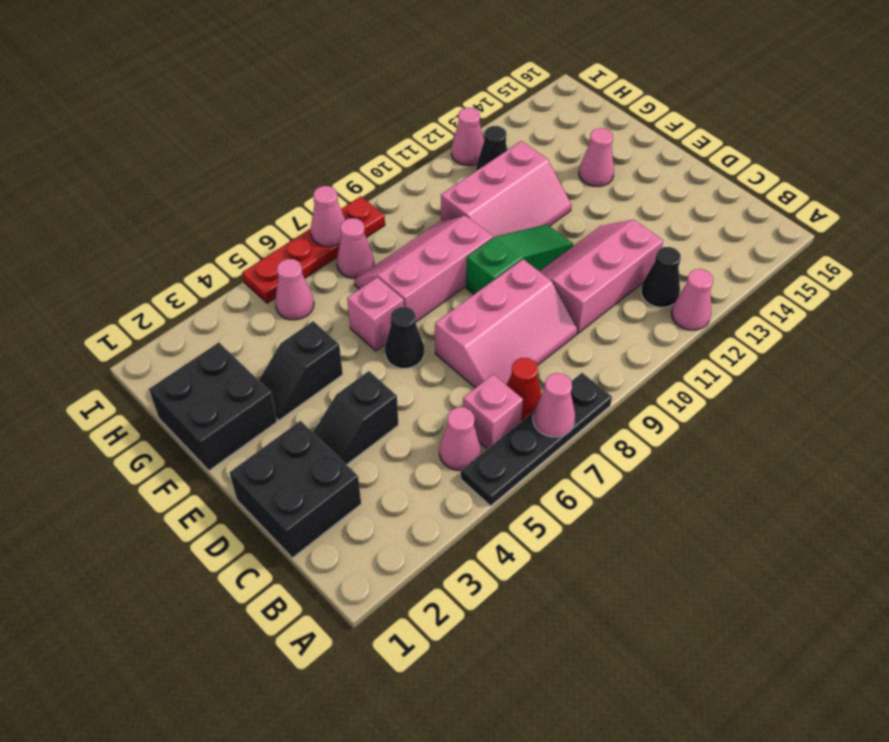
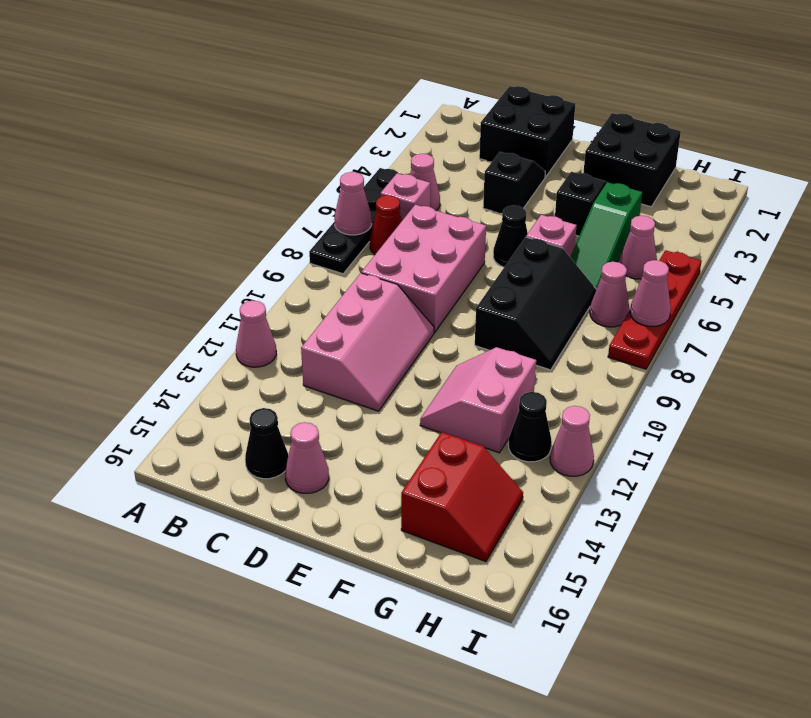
black cone B12 level 1 -> black cone C15 level 1
pink slope C7:D9 level 1 top D -> pink brick C7:D9 level 1
green slope E9:E11 level 1 top 9 -> green slope G4:G6 level 1 top 4
pink slope F7:G9 level 1 top F -> black slope F7:G9 level 1 top F
pink slope F10:G12 level 1 top G -> pink slope F11:G12 level 1 top G
pink cone F14 level 1 -> pink cone D15 level 1
none -> red slope G14:H15 level 1 top G

